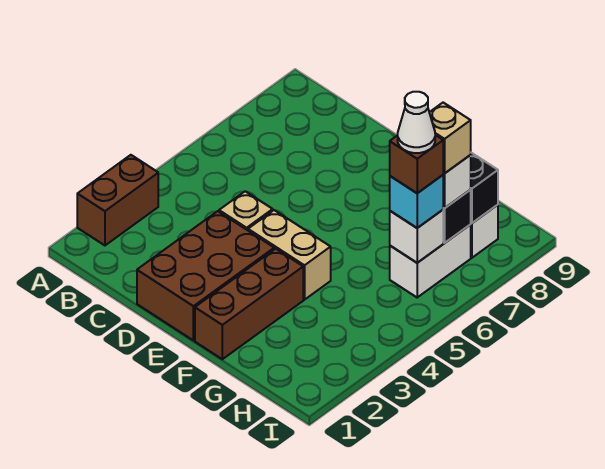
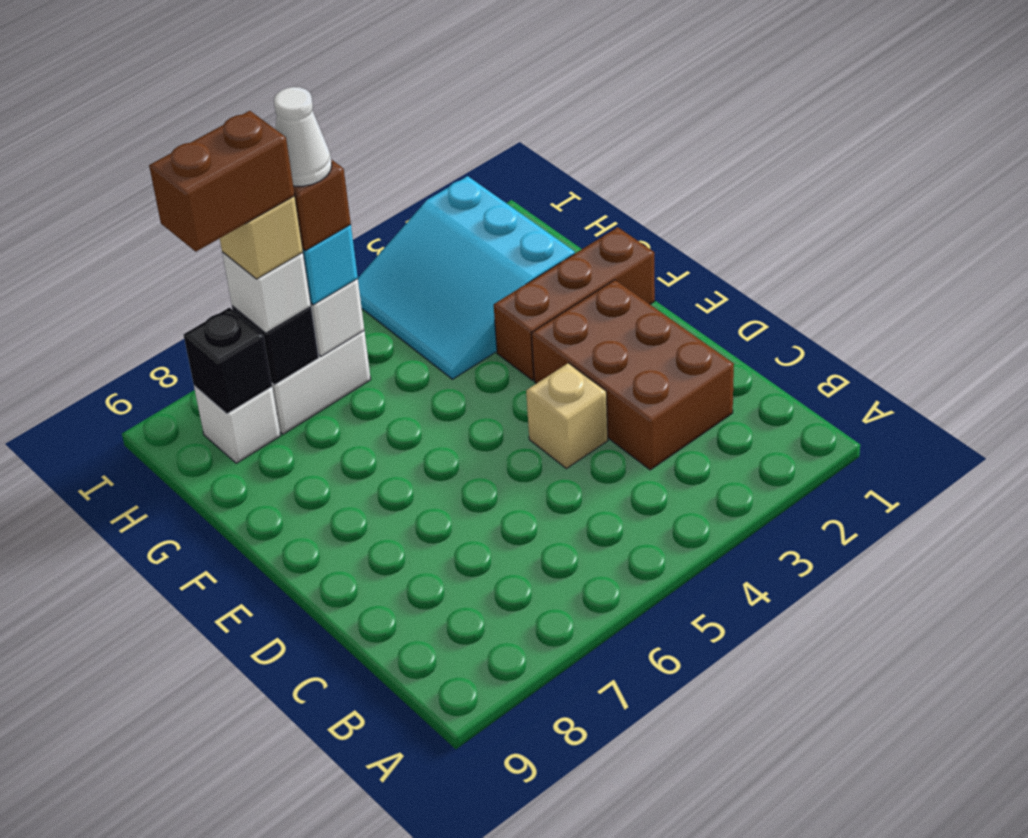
brown brick A2:A3 level 1 -> brown brick H7:H8 level 5
brown brick D1:E3 level 1 -> brown brick C2:E3 level 1
tan brick E4:F4 level 1 -> none
none -> cyan slope G2:I4 level 1 top 2

